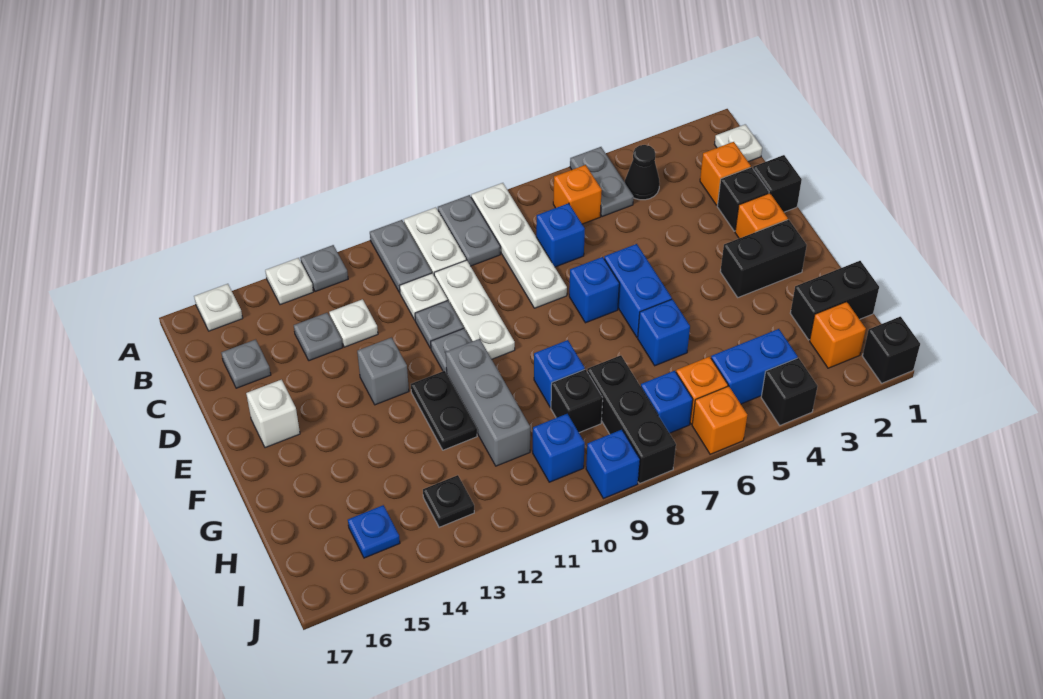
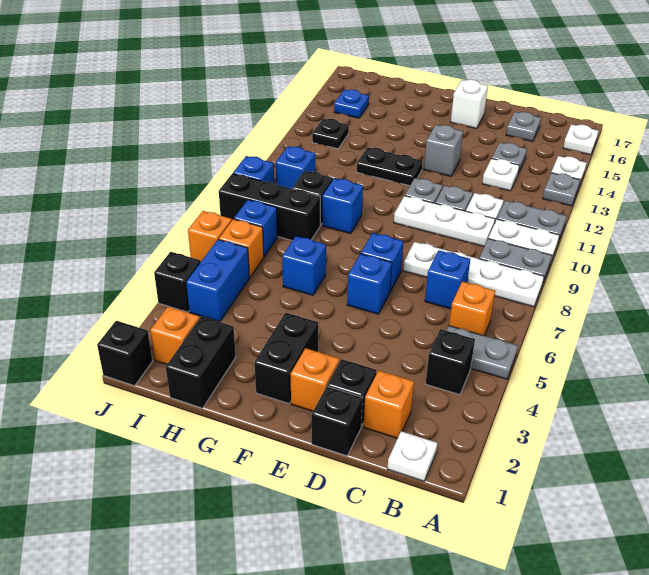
black cone B4 level 1 -> black brick B4 level 1
blue brick E6:F6 level 1 -> blue brick E6 level 1
grey brick F11:H11 level 1 -> none

